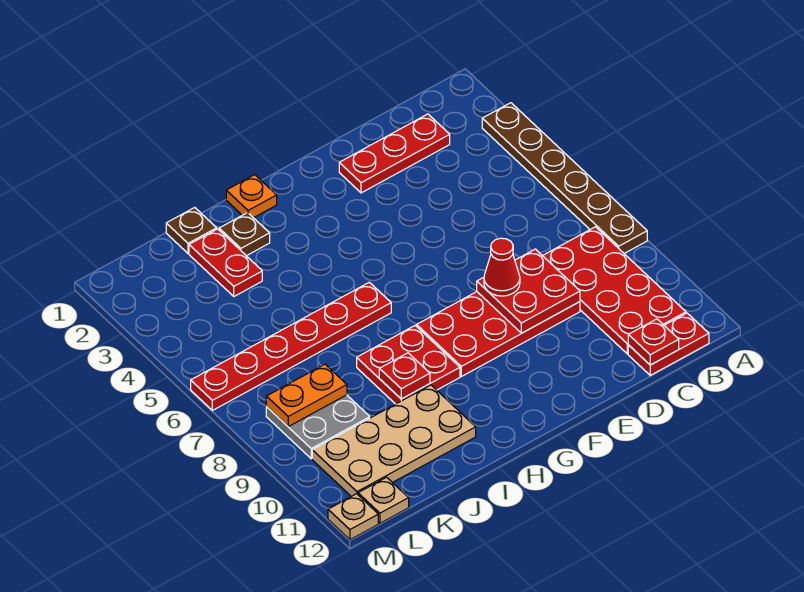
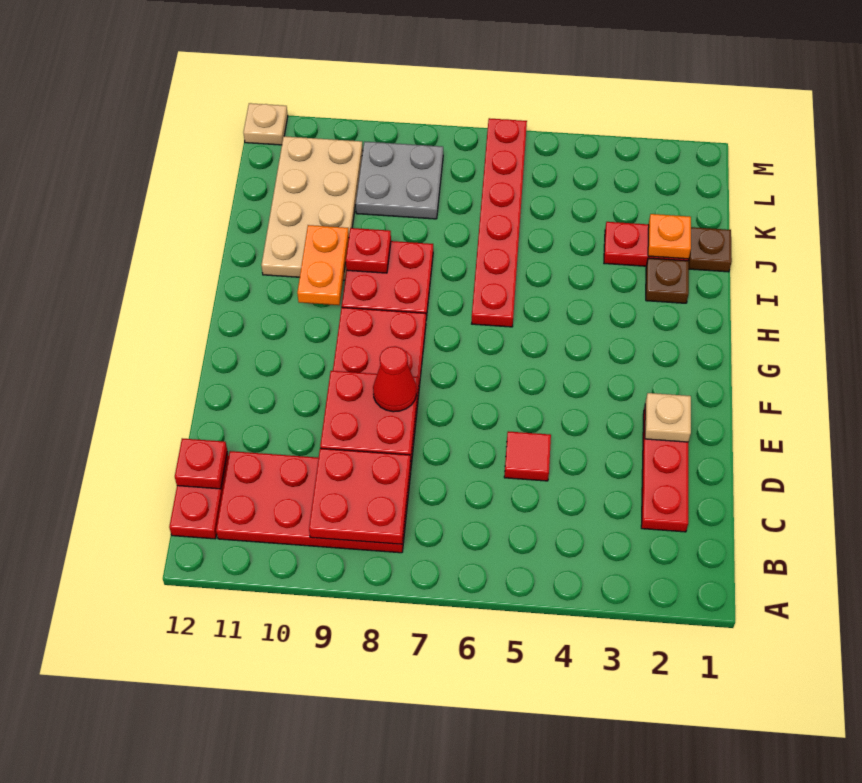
brown plate A3:A8 level 1 -> none
none -> red plate B8:C9 level 2
none -> red tile D5 level 1
orange plate H1 level 1 -> orange plate J2 level 2
orange plate K8:L8 level 2 -> orange plate H10:I10 level 2
tan plate L12 level 1 -> tan plate E2 level 2

